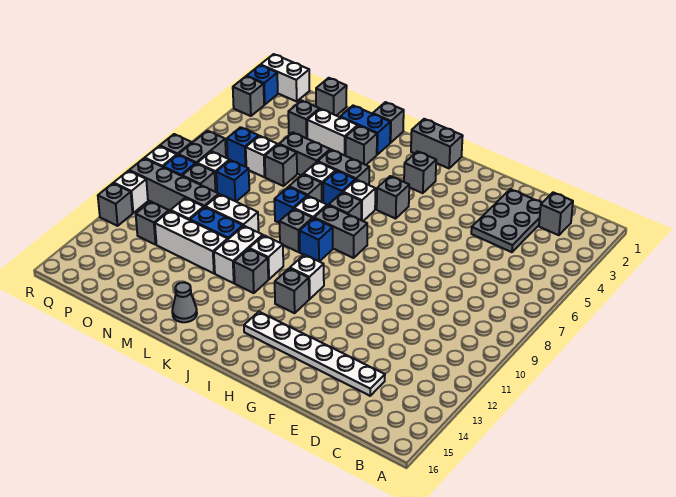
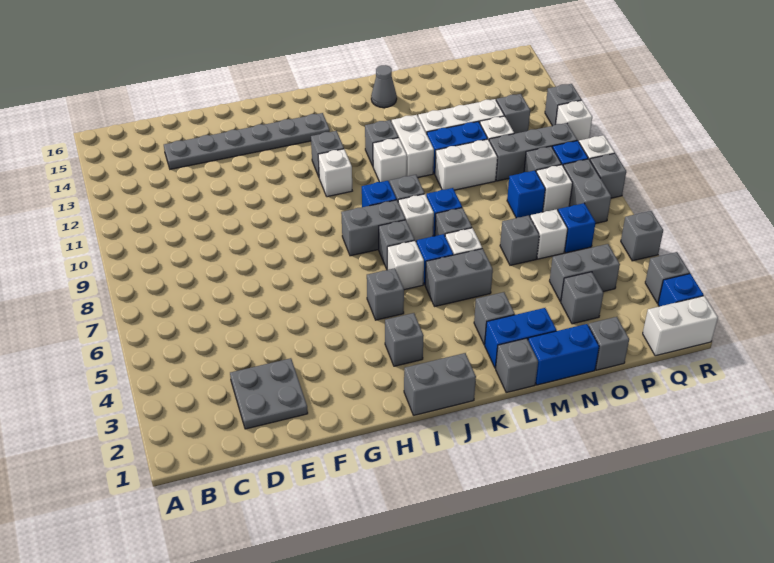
grey brick C2 level 1 -> grey brick R5 level 1
grey plate D2:E4 level 1 -> grey plate D2:E3 level 1
white plate D14:I14 level 1 -> grey plate D14:I14 level 1
none -> blue brick M1:N1 level 1
white brick M3:N3 level 1 -> none
grey brick M5:N5 level 1 -> grey brick O4:P4 level 1
grey brick O10:R10 level 1 -> grey brick O10:Q10 level 1

